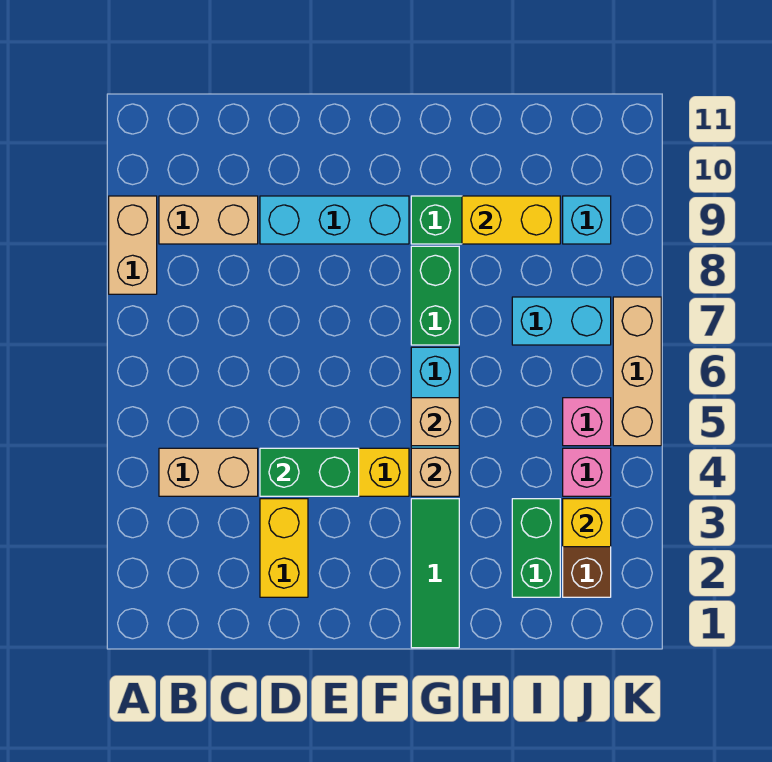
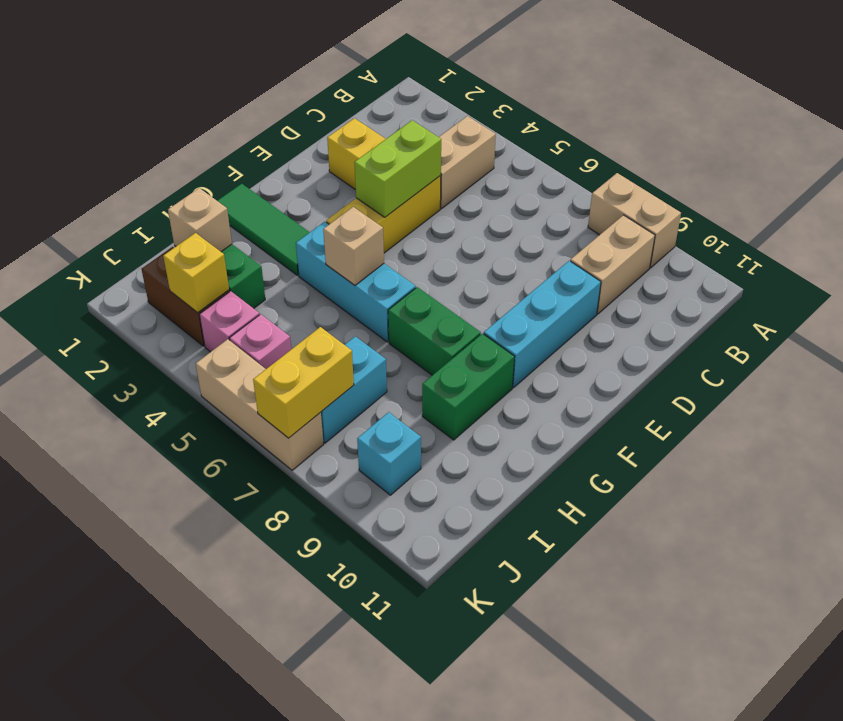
green brick D4:E4 level 2 -> lime brick D4:E4 level 2
tan brick G4 level 2 -> tan brick I2 level 2
yellow brick H9:I9 level 2 -> yellow brick J7:K7 level 2

